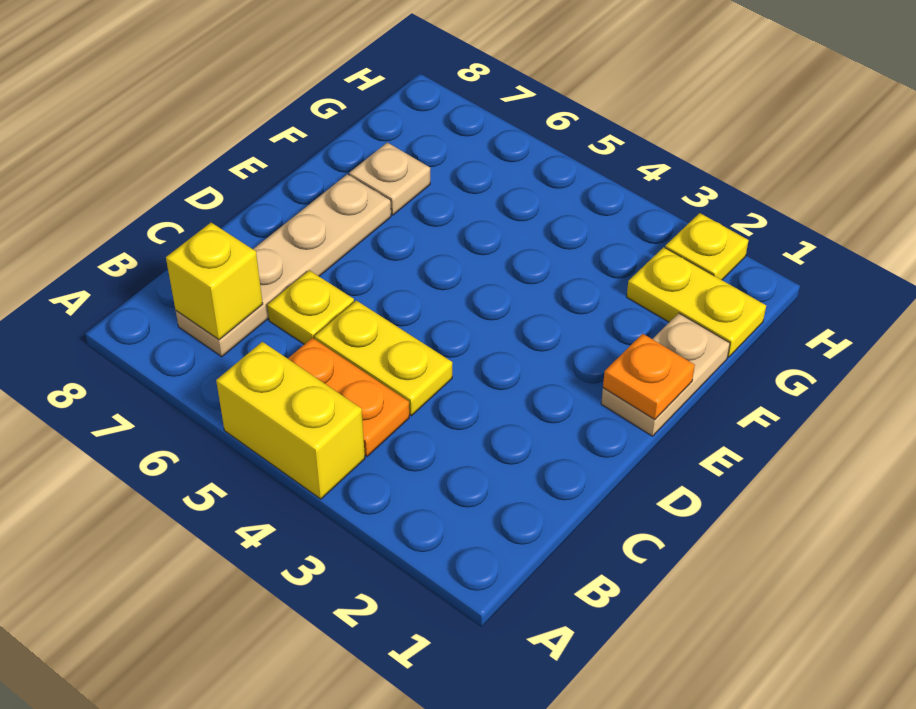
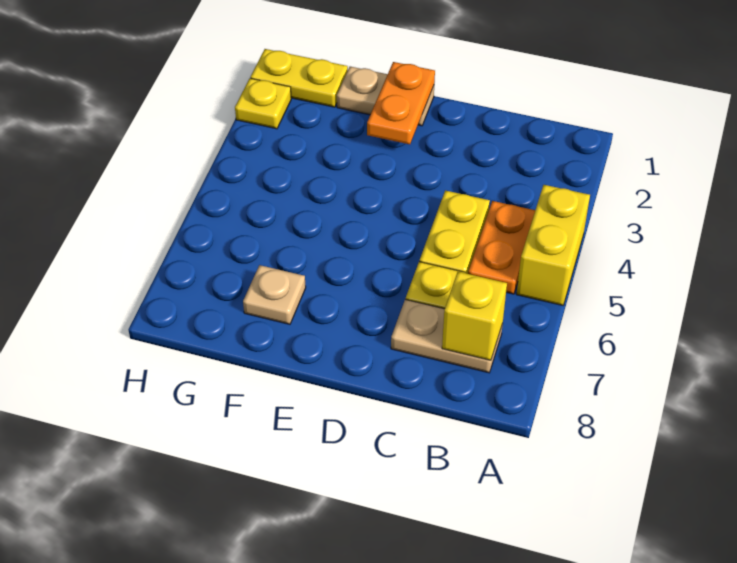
tan plate B7:E7 level 1 -> tan plate B7:C7 level 1
orange plate E1 level 2 -> orange plate E1:E2 level 2
yellow plate G1:G2 level 1 -> yellow plate G1:H1 level 1

